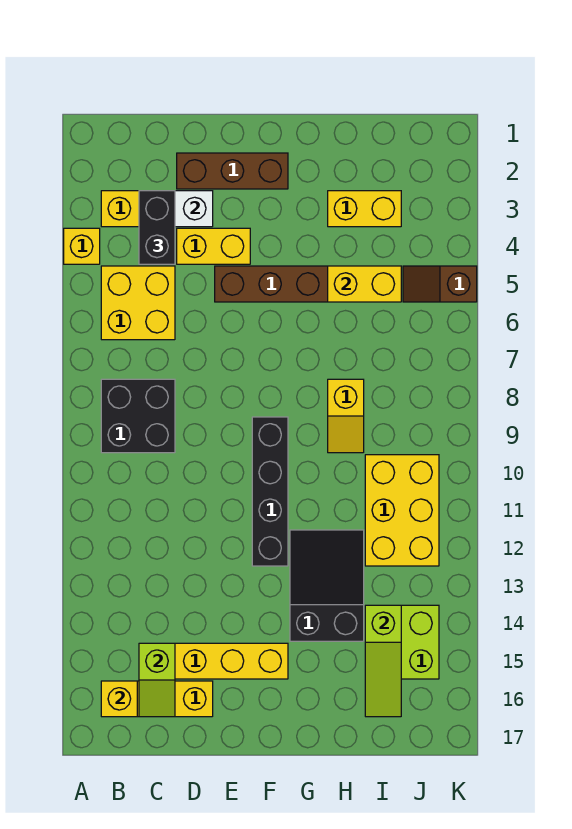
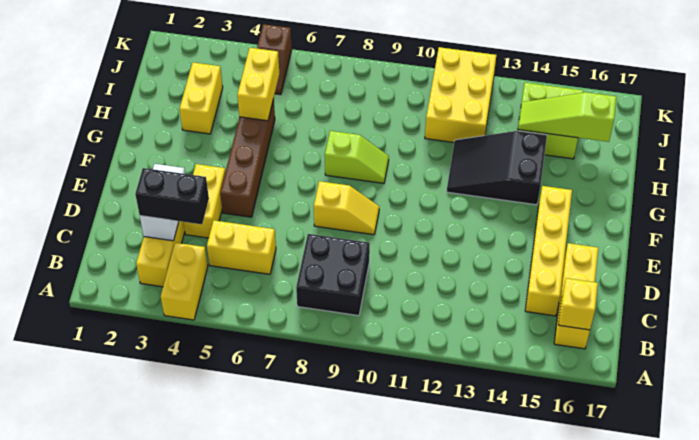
yellow brick A4 level 1 -> yellow brick A4:B4 level 1
yellow brick B5:C6 level 1 -> yellow brick C5:C6 level 1
lime slope C15:C16 level 2 top 15 -> lime slope G8:G9 level 1 top 8
brown brick D2:F2 level 1 -> none
black brick F9:F12 level 1 -> none
yellow slope H8:H9 level 1 top 8 -> yellow slope E8:E9 level 1 top 8
yellow brick I10:J12 level 1 -> yellow brick I11:K12 level 1
lime slope I14:I16 level 2 top 14 -> lime slope I14:I16 level 2 top 16

